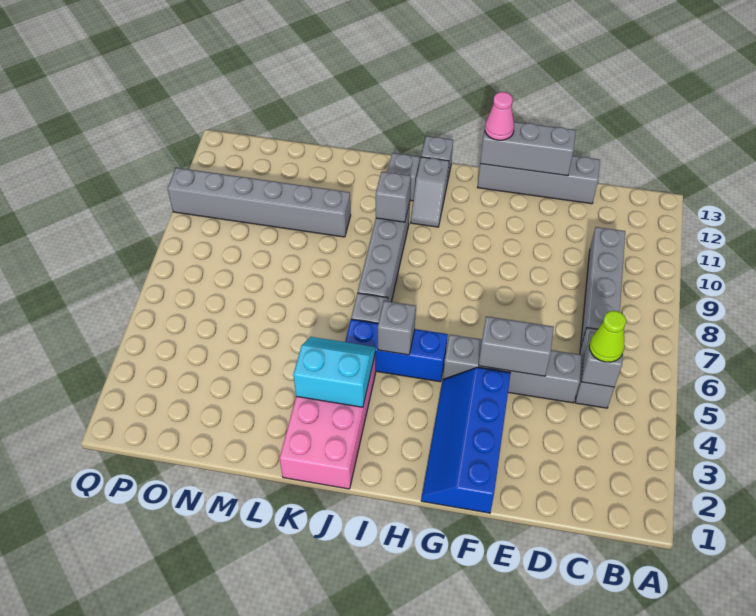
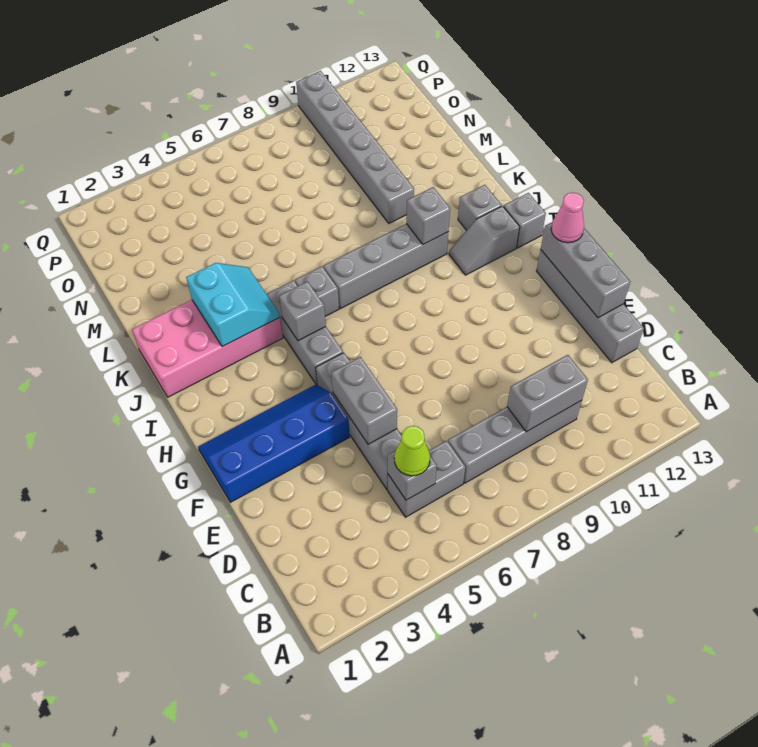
none -> grey brick C9:C10 level 2
blue brick H5:J5 level 1 -> grey brick H5:J5 level 1

